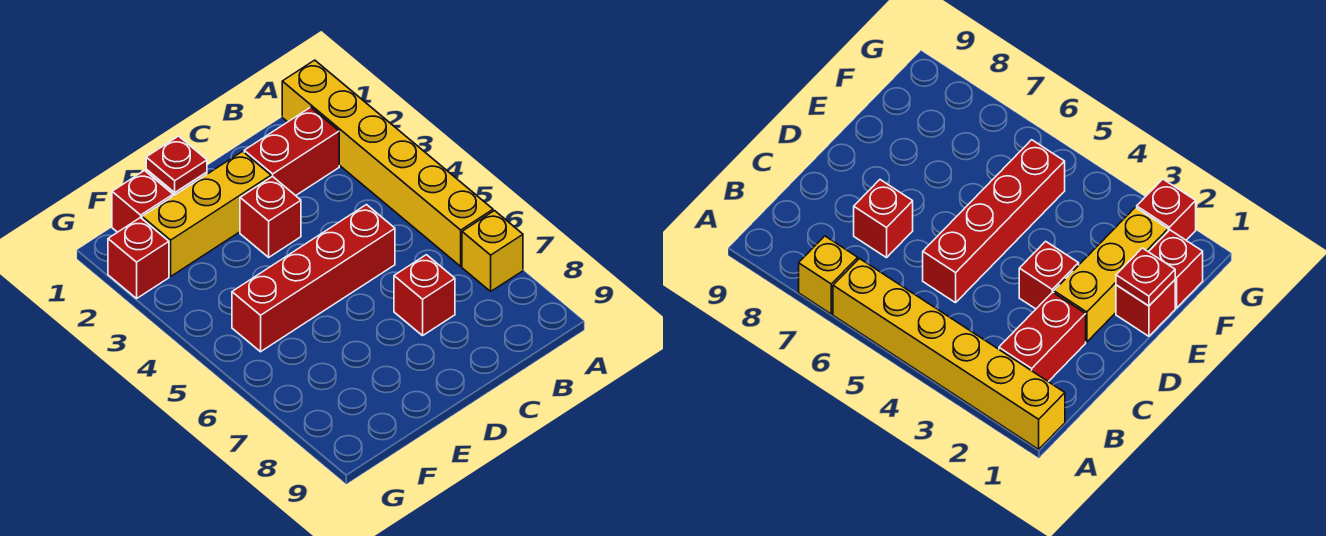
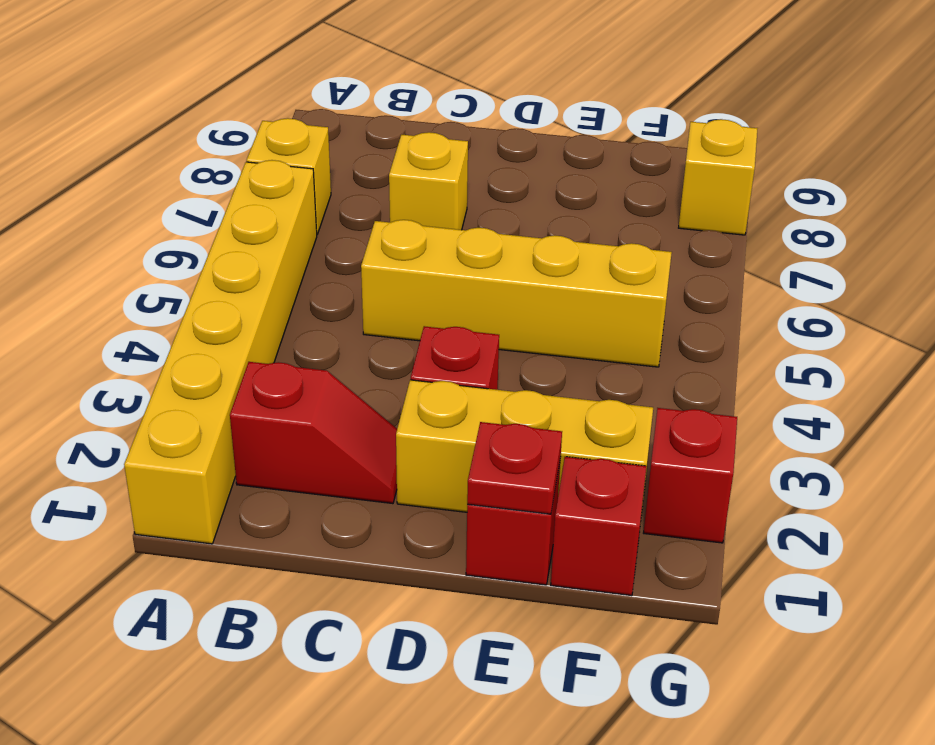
red brick B2:C2 level 1 -> red slope B2:C2 level 1 top B
red brick C5:F5 level 1 -> yellow brick C5:F5 level 1
red brick C7 level 1 -> yellow brick C7 level 1
none -> yellow brick G8 level 1

